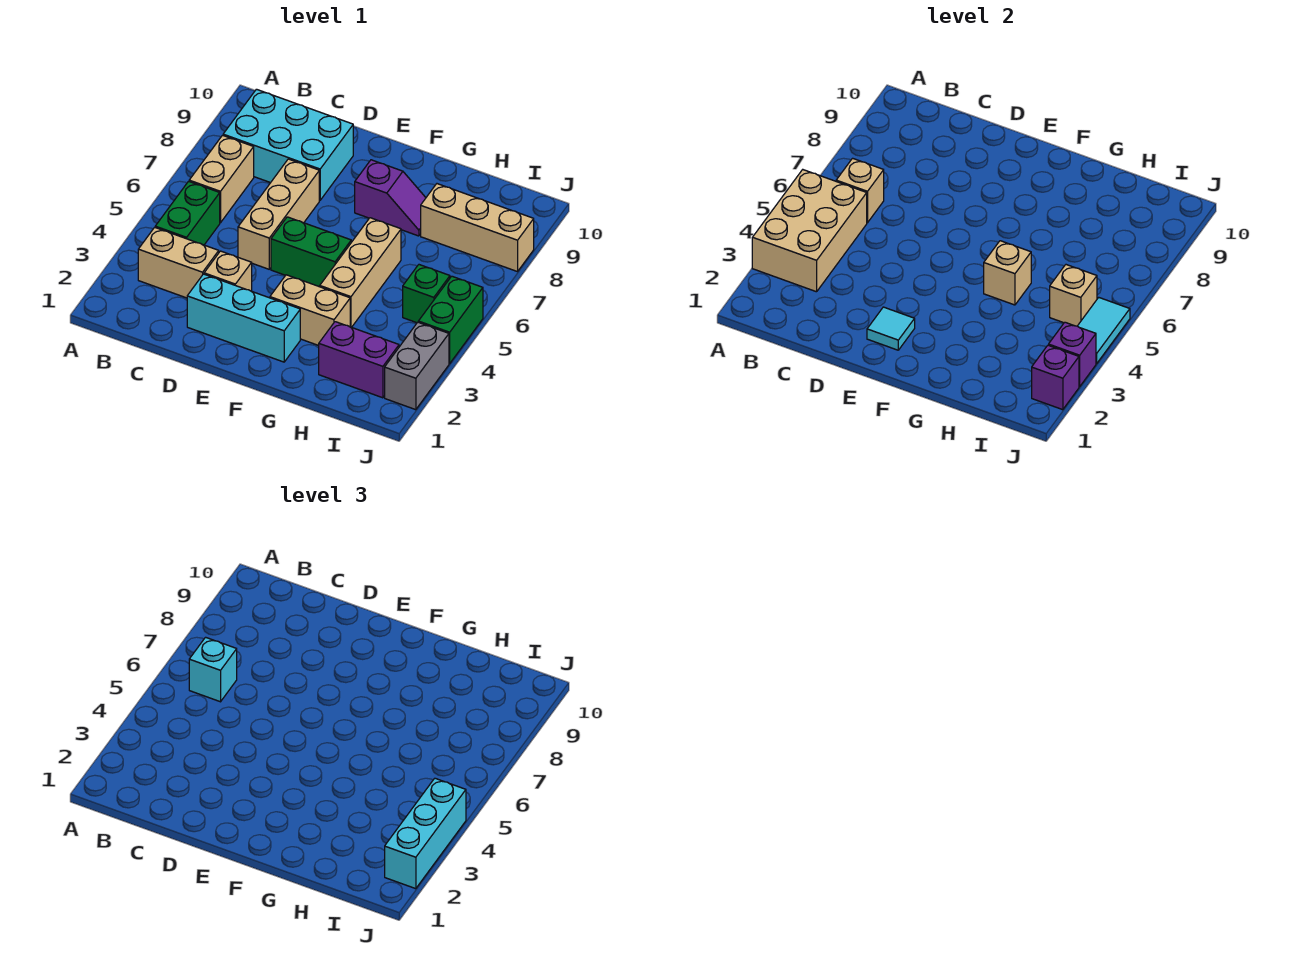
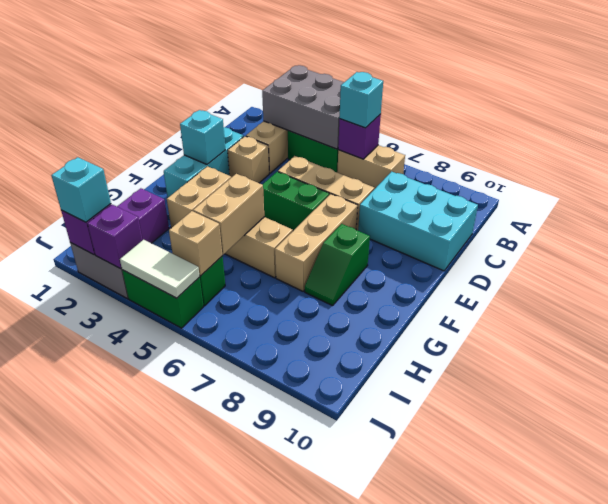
tan brick A3:B5 level 2 -> grey brick A3:B5 level 2
tan brick B6 level 2 -> purple brick B6 level 2
cyan brick B8:D9 level 1 -> cyan brick C8:D10 level 1
cyan tile E2 level 2 -> cyan brick E2 level 2
green brick E5:F5 level 1 -> green brick E5:E6 level 1
purple slope F8:G8 level 1 top F -> green slope F8:G8 level 1 top F
tan brick G5 level 2 -> tan brick G5:H5 level 2
tan brick H8:J8 level 1 -> tan brick E7:G7 level 1
cyan brick J2:J4 level 3 -> cyan brick J2 level 3
cyan tile J4:J5 level 2 -> white tile J4:J5 level 2

